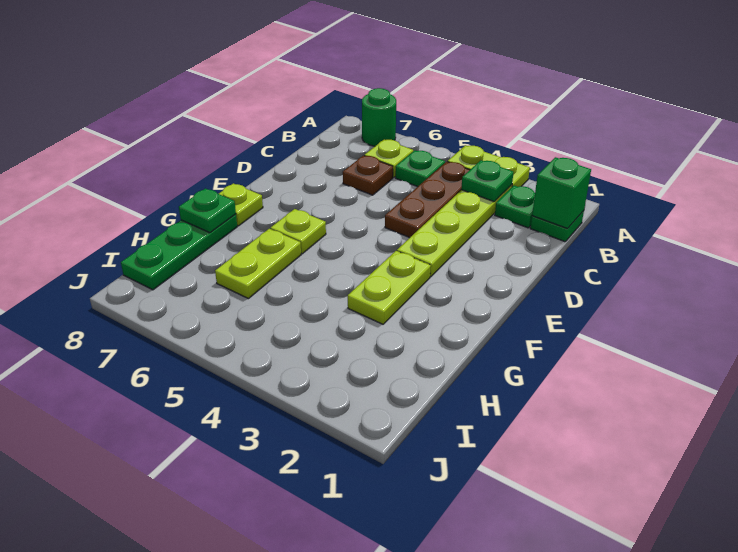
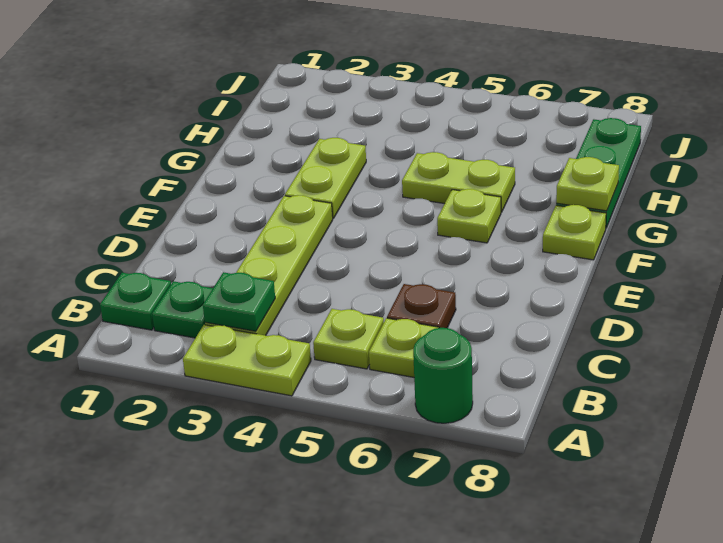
green brick B1 level 2 -> none
brown plate B4:D4 level 1 -> none
green plate B5 level 1 -> lime plate B5 level 1
lime plate G6:H6 level 1 -> lime plate G5:G6 level 1
green plate G8 level 2 -> lime plate G8 level 2

